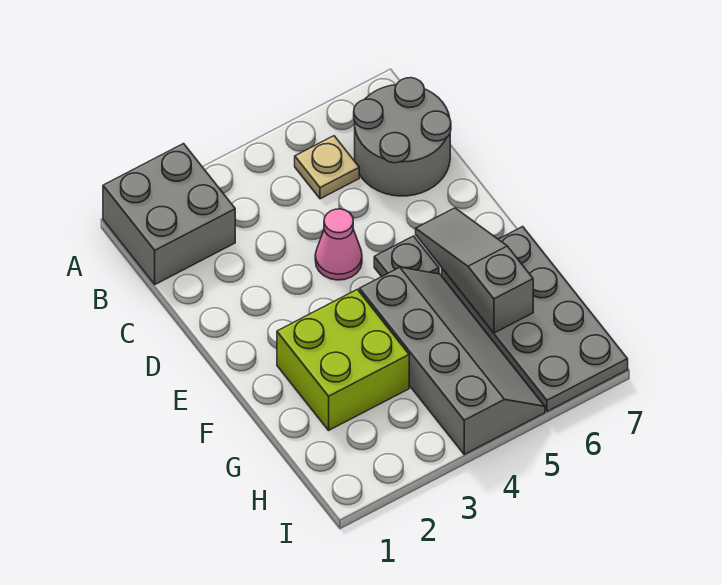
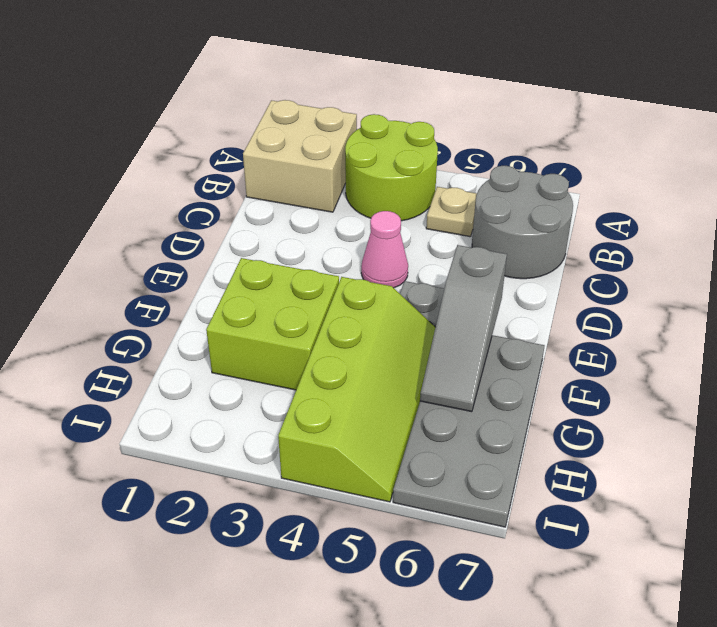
grey brick A1:B2 level 1 -> tan brick A1:B2 level 1
none -> lime round brick A3:B4 level 1
grey slope E6:G6 level 2 top G -> grey slope E6:G6 level 2 top E
grey slope F4:I5 level 1 top 4 -> lime slope F4:I5 level 1 top 4

